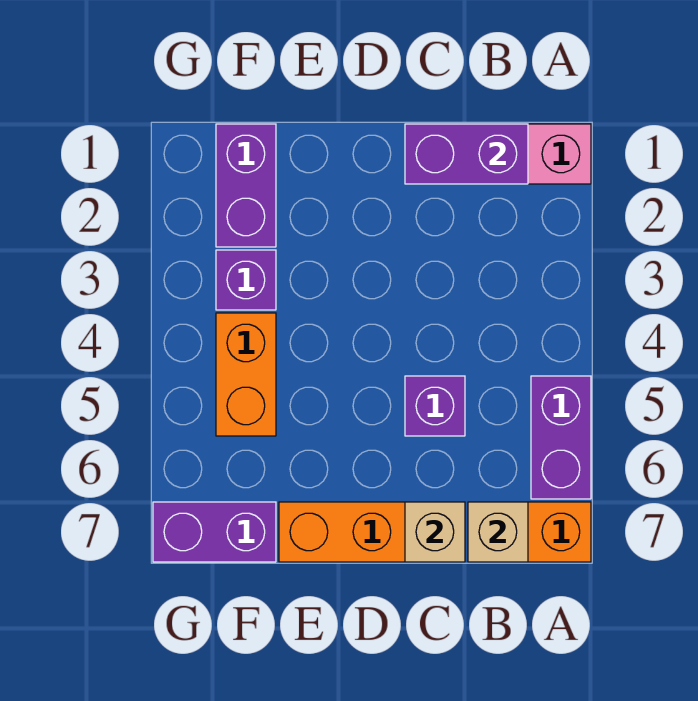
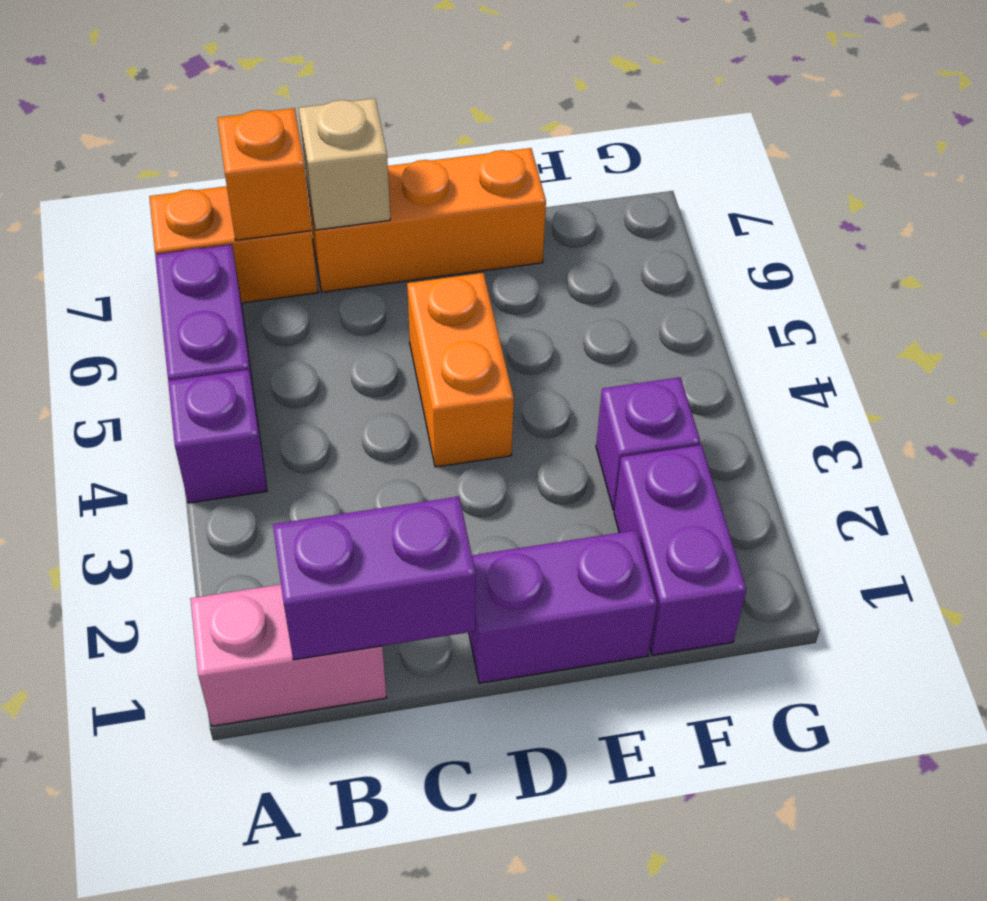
tan brick B7 level 2 -> orange brick B7 level 2
purple brick C5 level 1 -> purple brick A4 level 1
orange brick F4:F5 level 1 -> orange brick D4:D5 level 1
purple brick F7:G7 level 1 -> purple brick D1:E1 level 1

